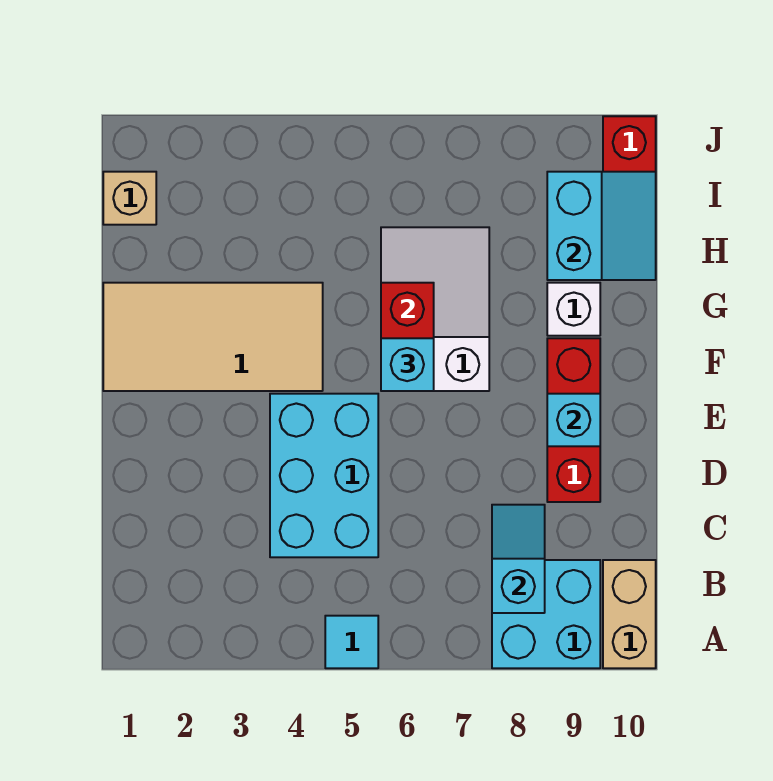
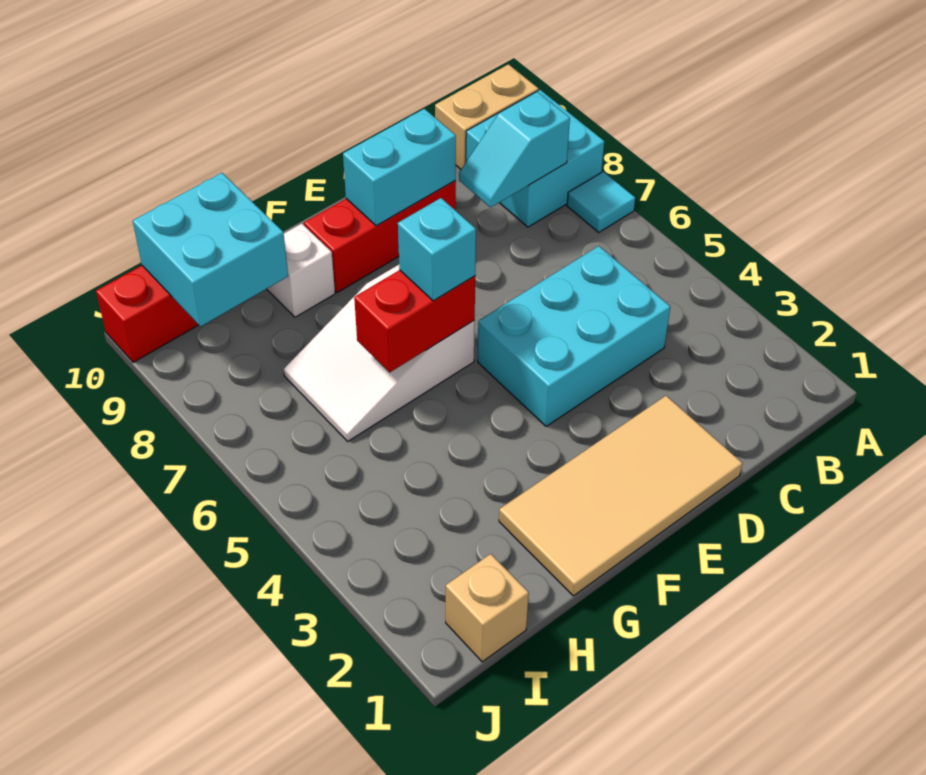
cyan tile A5 level 1 -> cyan tile A7 level 1
cyan brick E9 level 2 -> cyan brick D9:E9 level 2
tan tile F1:G4 level 1 -> tan tile D1:G2 level 1
cyan slope H9:I10 level 2 top 9 -> cyan brick H9:I10 level 2

